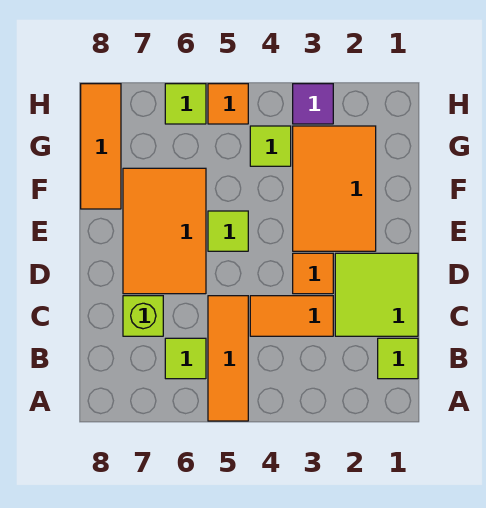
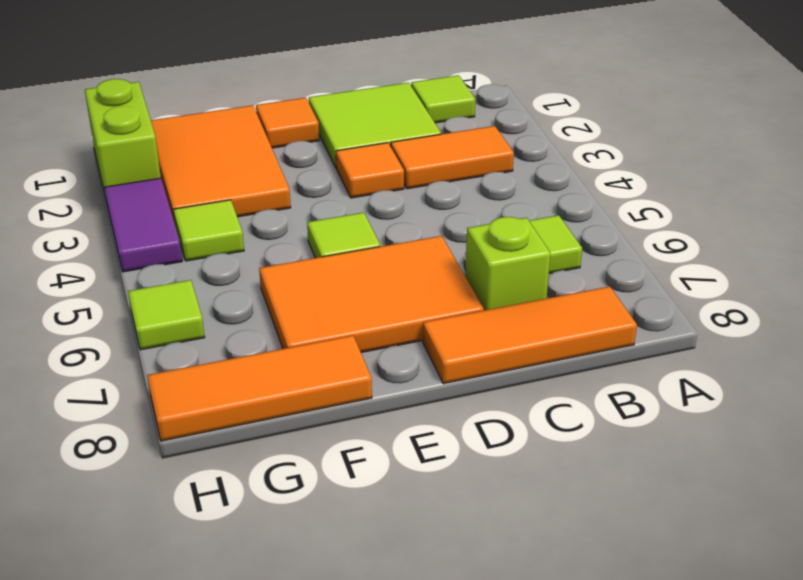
orange tile A5:C5 level 1 -> orange tile B8:D8 level 1
orange tile C3:C4 level 1 -> orange tile B3:C3 level 1
orange tile E2:G3 level 1 -> orange tile F1:G3 level 1
none -> lime brick H1:H2 level 1
purple tile H3 level 1 -> purple tile H3:H4 level 1
orange tile H5 level 1 -> orange tile E1 level 1

